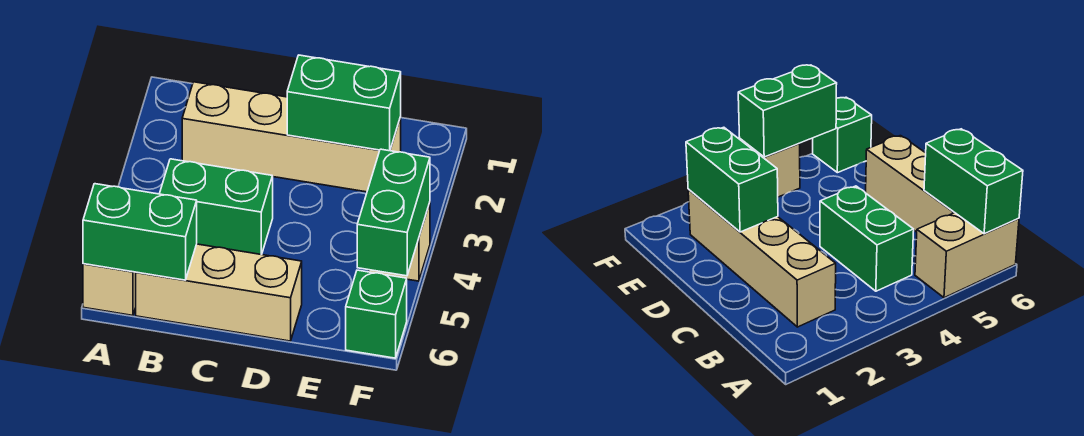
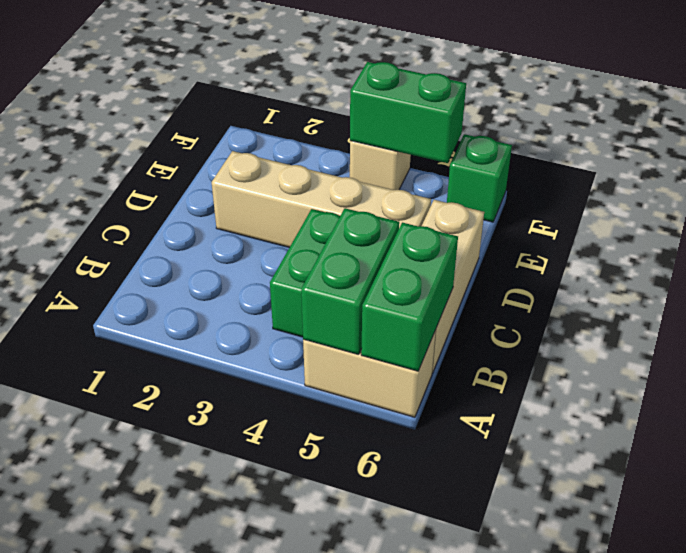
tan brick B2:E2 level 1 -> tan brick D2:D5 level 1
green brick D2:E2 level 2 -> green brick A5:B5 level 2

